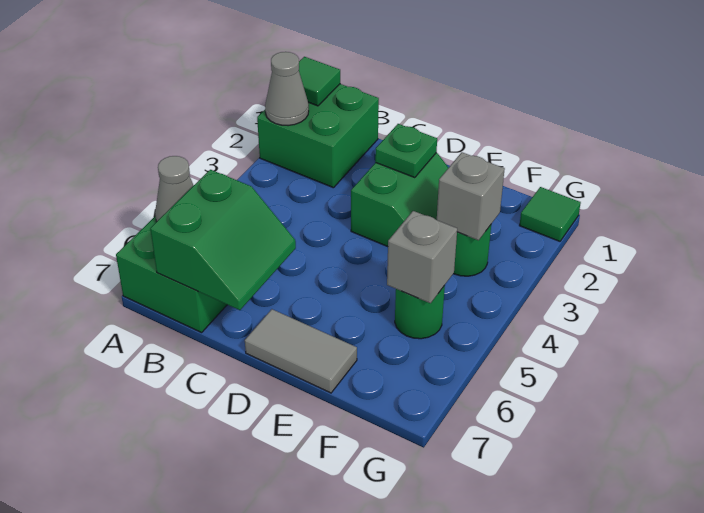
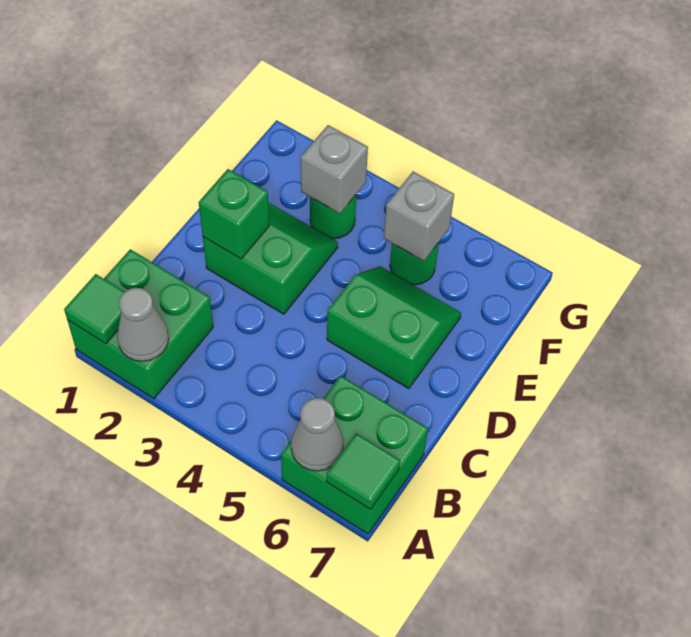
green slope B6:C7 level 2 top B -> green slope D5:E6 level 1 top D
green plate D2 level 2 -> green brick D2 level 2
grey tile D7:E7 level 1 -> none
green tile G1 level 1 -> green tile A7 level 2

